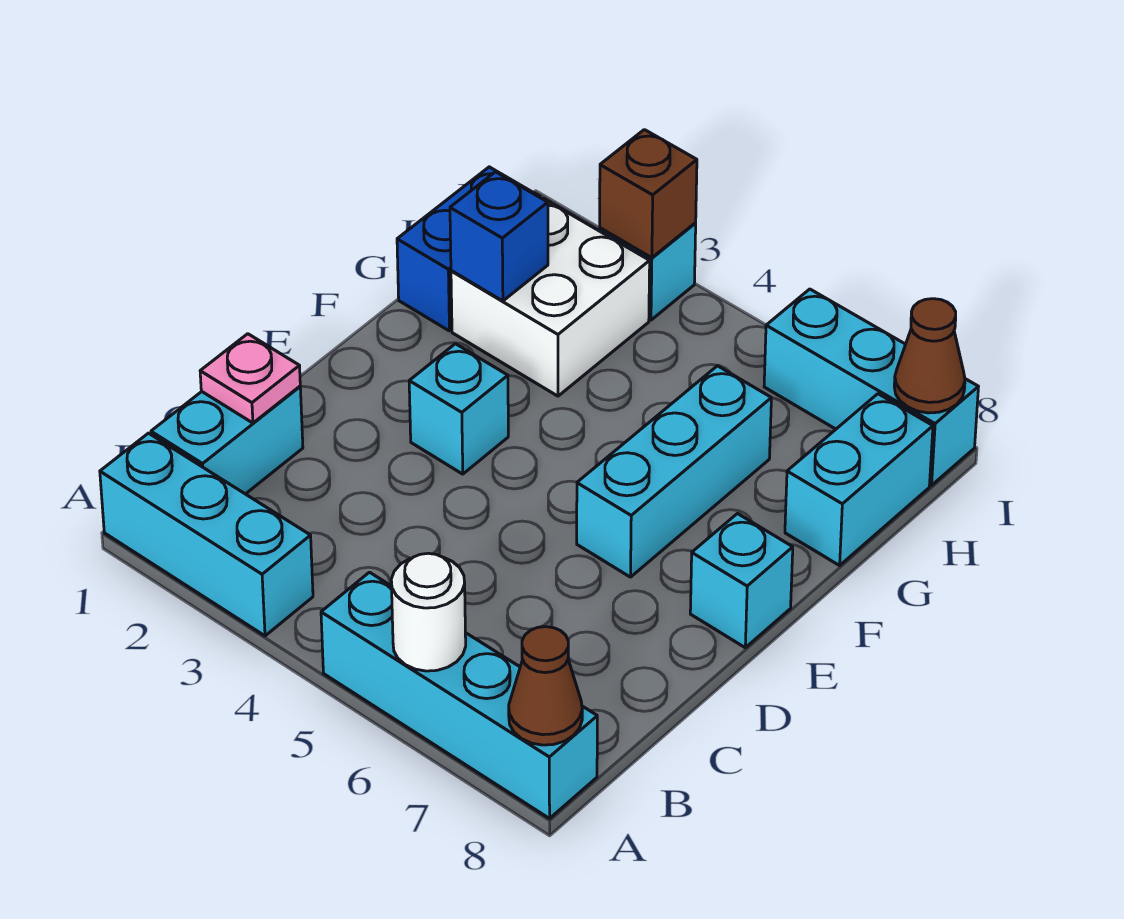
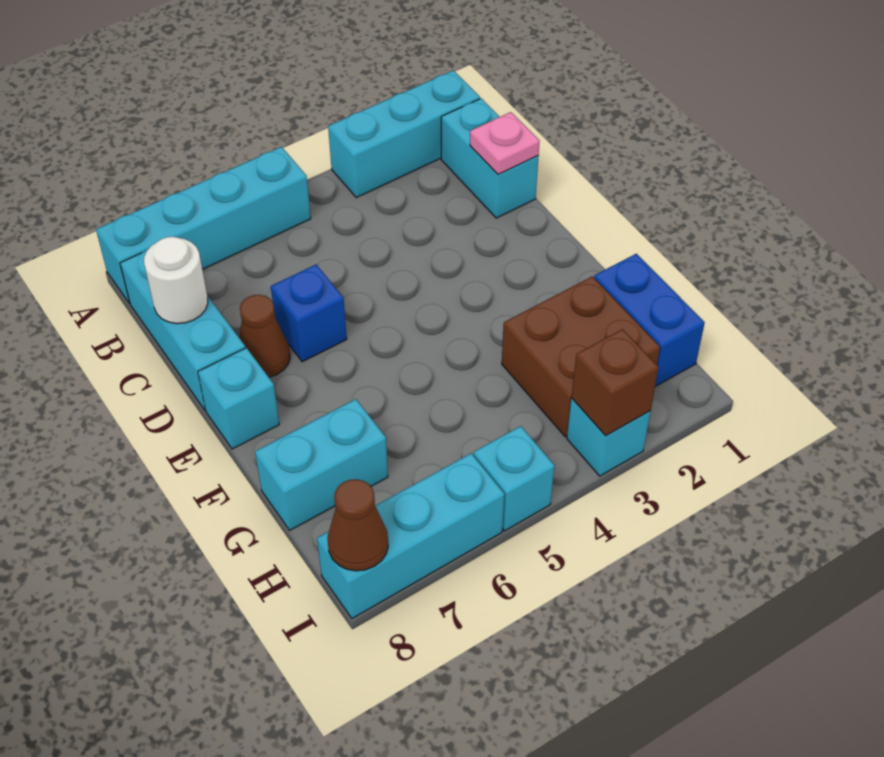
white round brick A6 level 2 -> white round brick C8 level 2
brown cone A8 level 2 -> brown cone D7 level 1
cyan brick E3 level 1 -> cyan brick I5 level 1
cyan brick E6:G6 level 1 -> cyan brick B8:D8 level 1
white brick G2:H3 level 1 -> brown brick G2:H3 level 1
blue brick G2 level 2 -> blue brick D6 level 1
cyan brick G8:H8 level 1 -> cyan brick G7:G8 level 1

